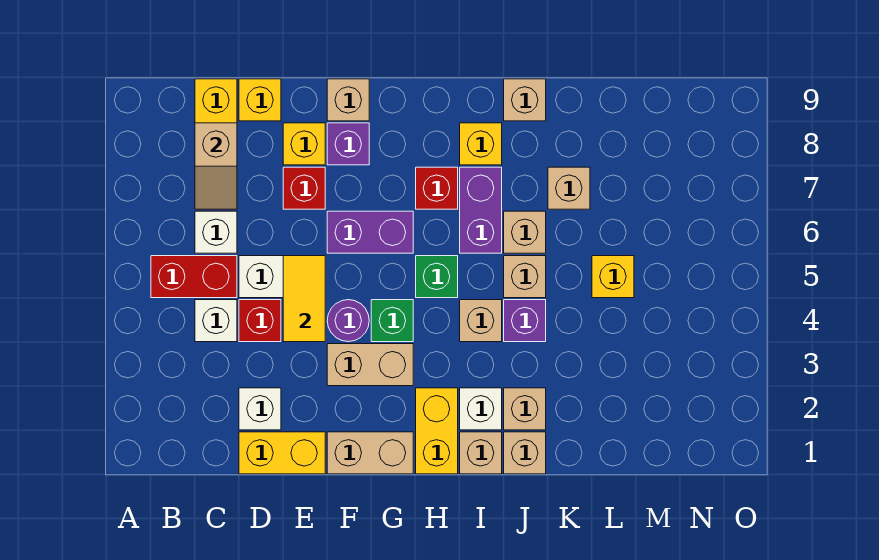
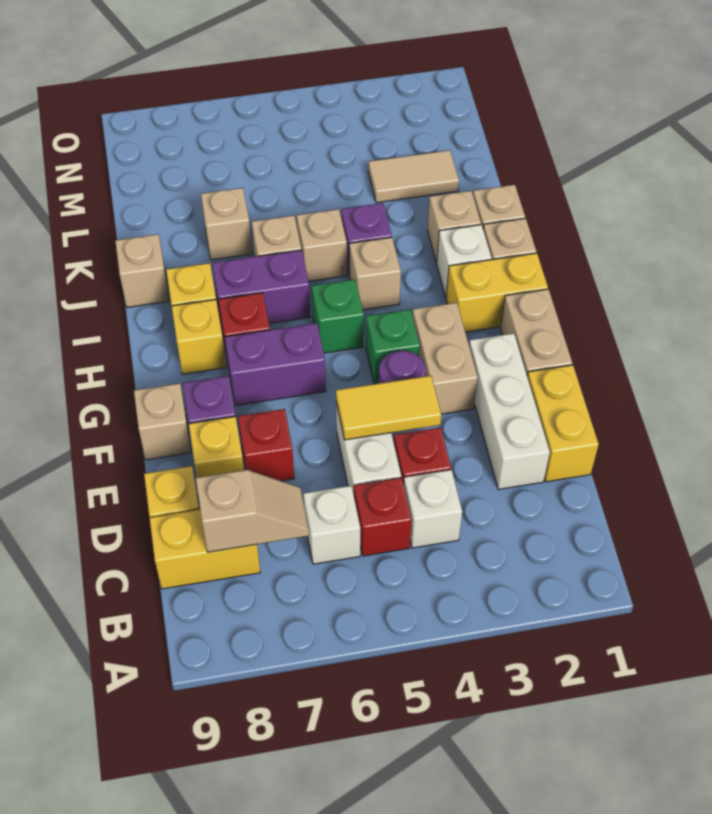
red brick B5:C5 level 1 -> red brick C5 level 1
white brick D2 level 1 -> white brick D2:F2 level 1
purple brick F6:G6 level 1 -> purple brick G6:G7 level 1
none -> tan tile L2:L3 level 1
yellow brick L5 level 1 -> yellow brick H8 level 1

